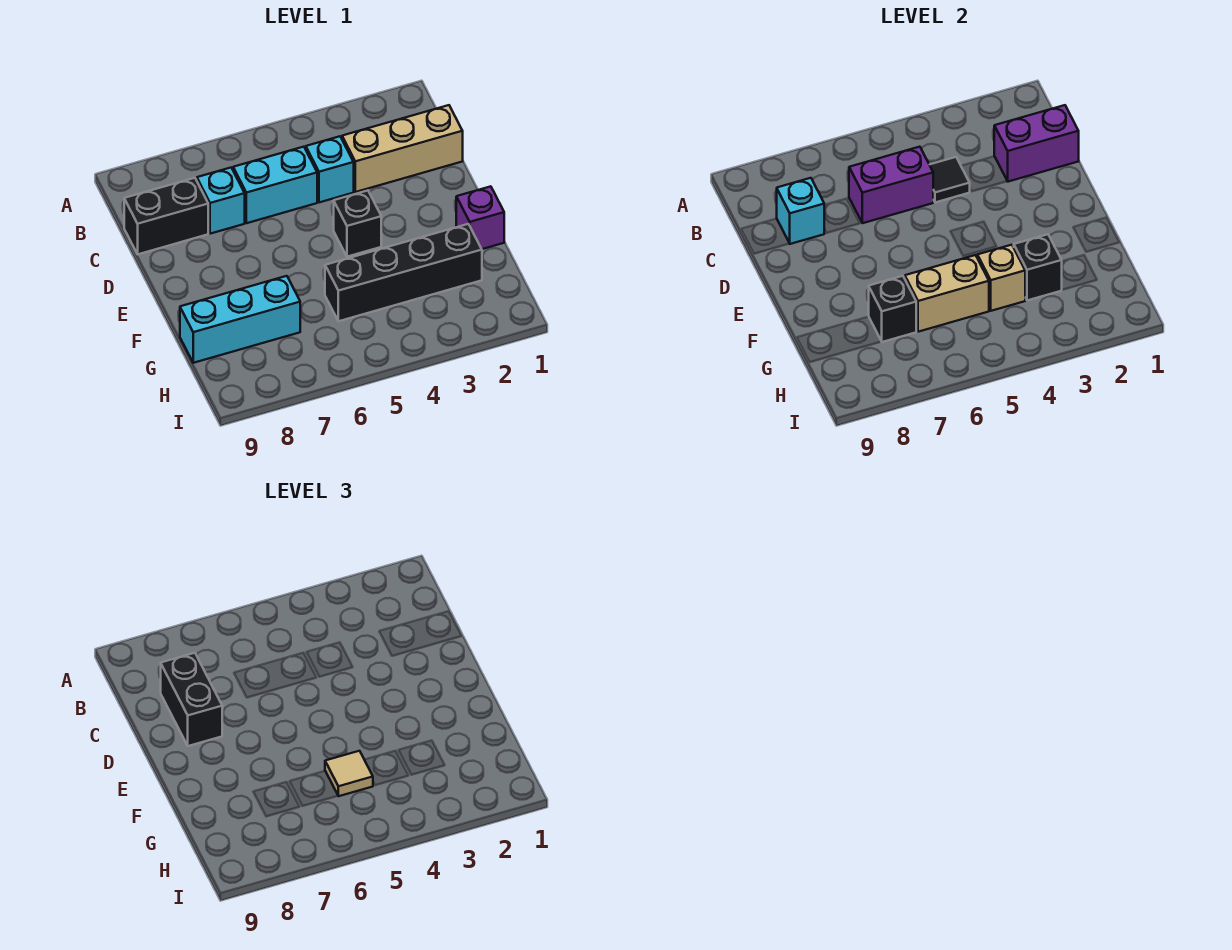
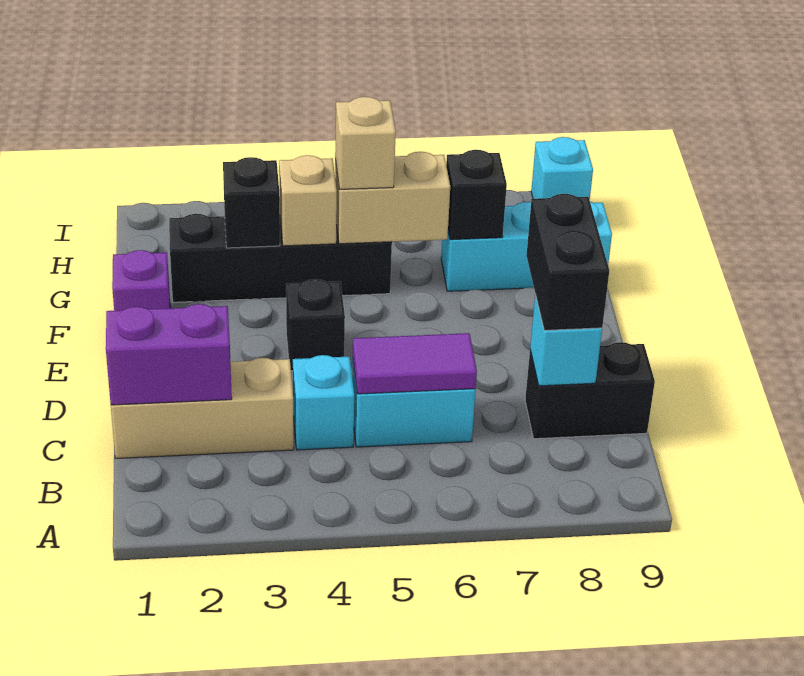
black tile C4 level 2 -> none
purple brick C5:C6 level 2 -> purple tile C5:C6 level 2
cyan brick C7 level 1 -> cyan brick I9 level 1
tan tile G5 level 3 -> tan brick G5 level 3

